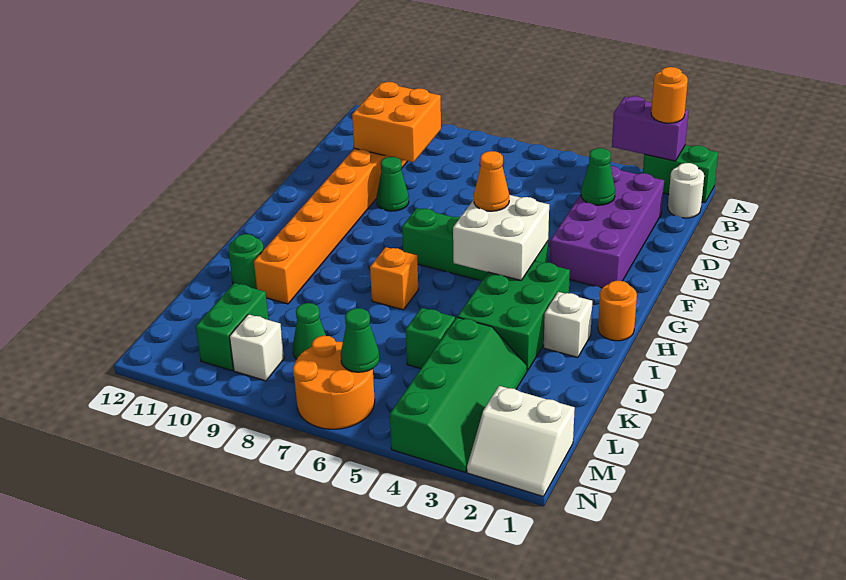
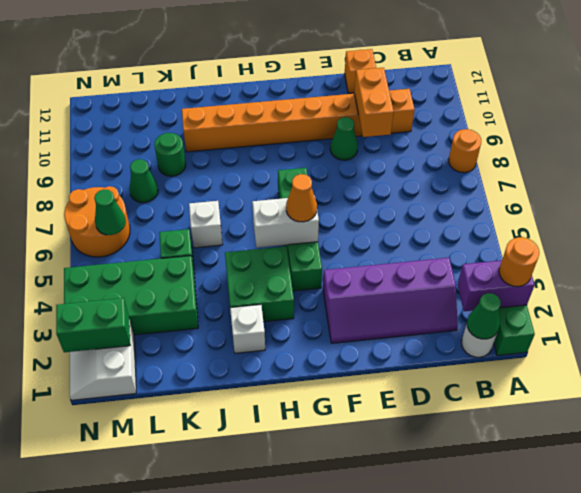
purple brick A2:A3 level 2 -> purple brick A2:B2 level 2
purple brick C2:F3 level 1 -> purple slope C2:F3 level 1 top 3
orange brick C9:D10 level 2 -> orange brick D9:D10 level 2
green cone D3 level 2 -> green cone B1 level 2
white brick G4:H5 level 2 -> white brick G5:H5 level 2
orange round brick H1 level 1 -> orange round brick A8 level 1
green brick H3:J4 level 1 -> green brick H3:I4 level 1
orange brick I7 level 1 -> orange brick D12 level 1
green round brick J11 level 1 -> green round brick K9 level 1
green slope K3:N4 level 1 top 4 -> green brick K3:N4 level 1
green brick L10:M10 level 1 -> green brick M2:N2 level 2
white brick M9 level 1 -> white brick J6 level 1

